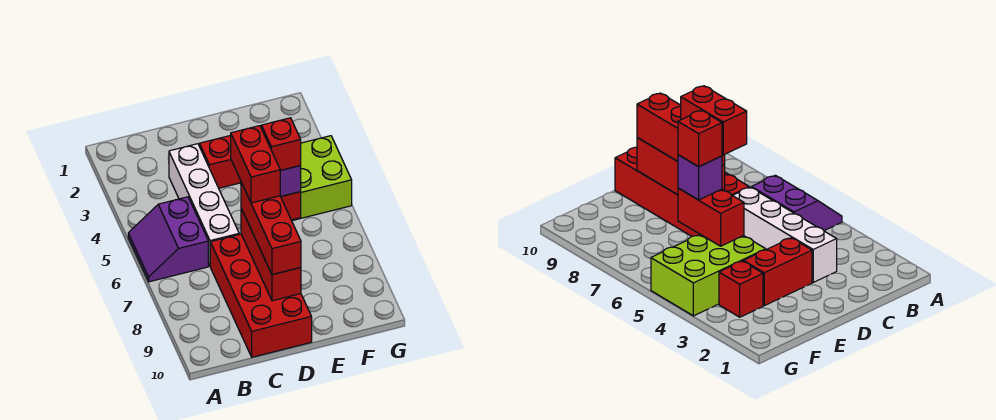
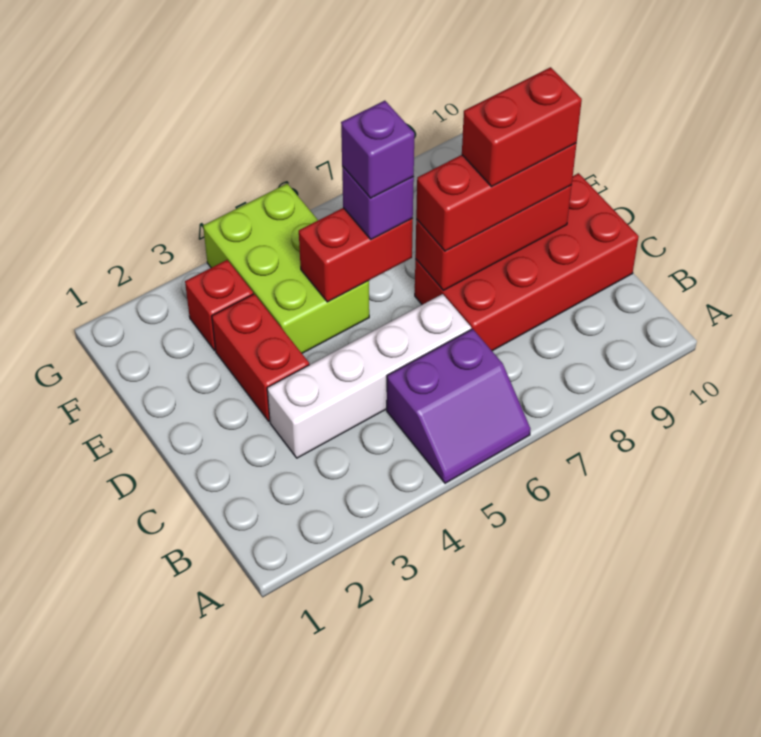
red brick D6:D7 level 4 -> red brick D8:D9 level 4
red brick E6 level 4 -> purple brick E6 level 4

